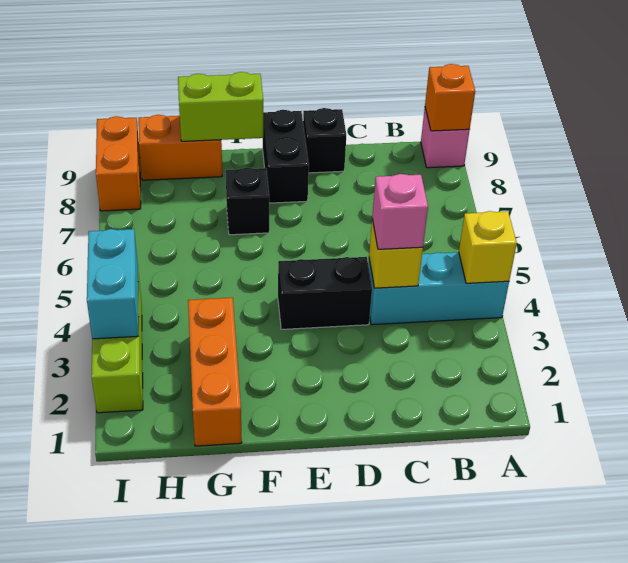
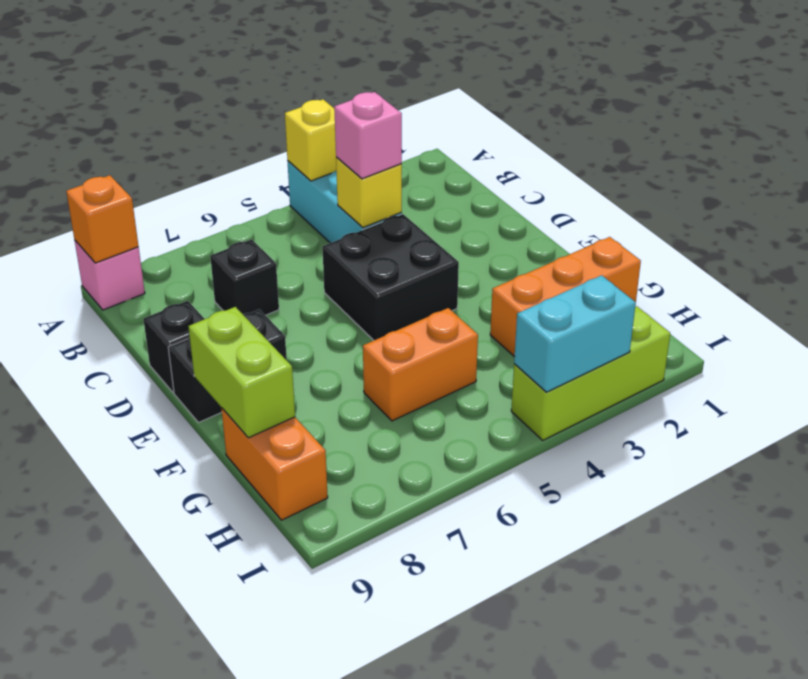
black brick D4:E4 level 1 -> black brick D4:E5 level 1
black brick F7 level 1 -> black brick C7 level 1
orange brick I8:I9 level 1 -> orange brick G5:G6 level 1

